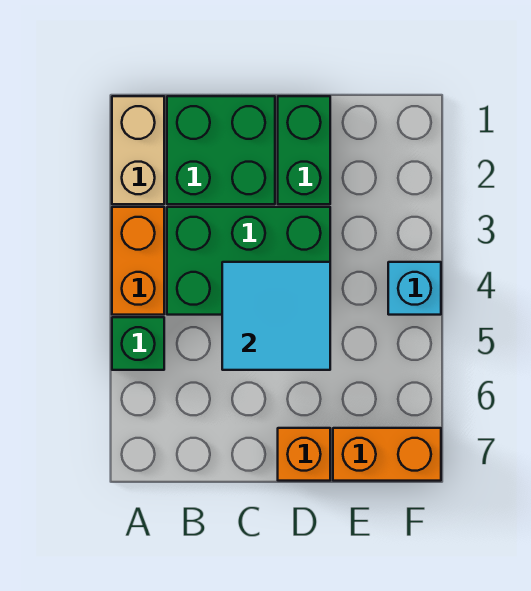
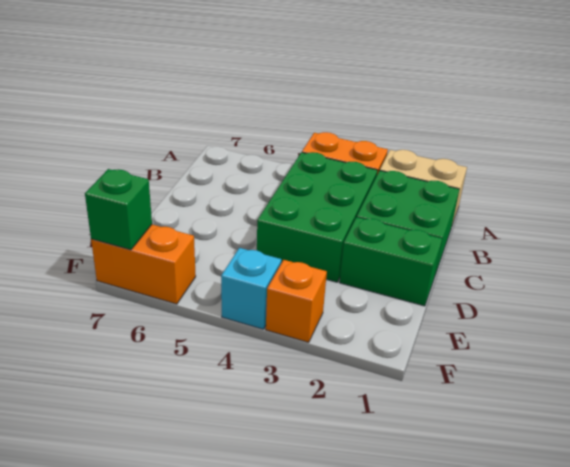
green brick A5 level 1 -> green brick F7 level 2
cyan tile C4:D5 level 2 -> none
orange brick D7 level 1 -> orange brick F3 level 1
orange brick E7:F7 level 1 -> orange brick F6:F7 level 1

